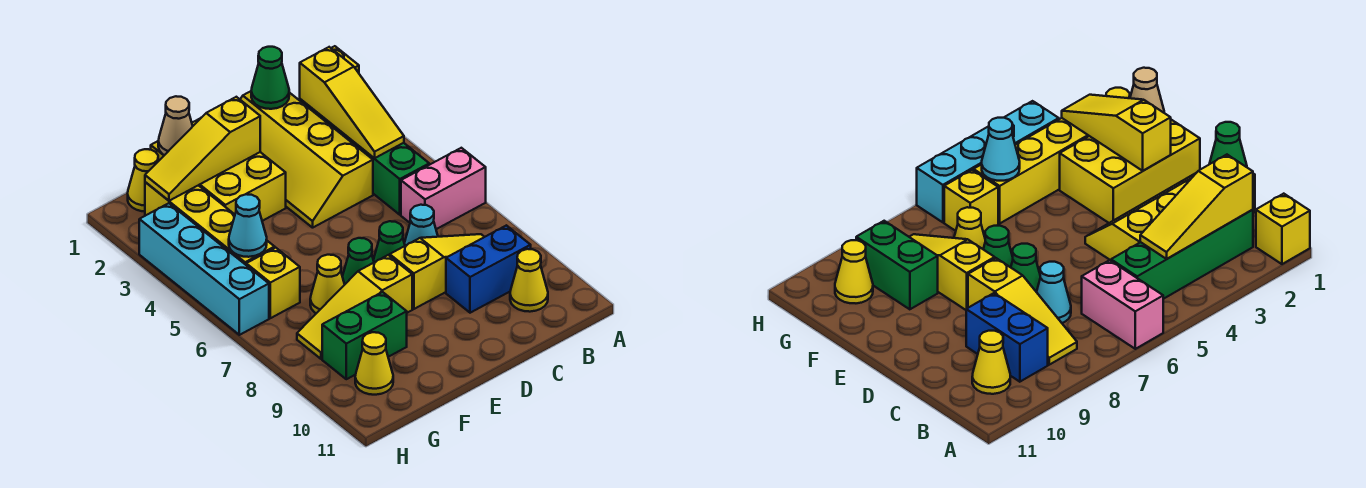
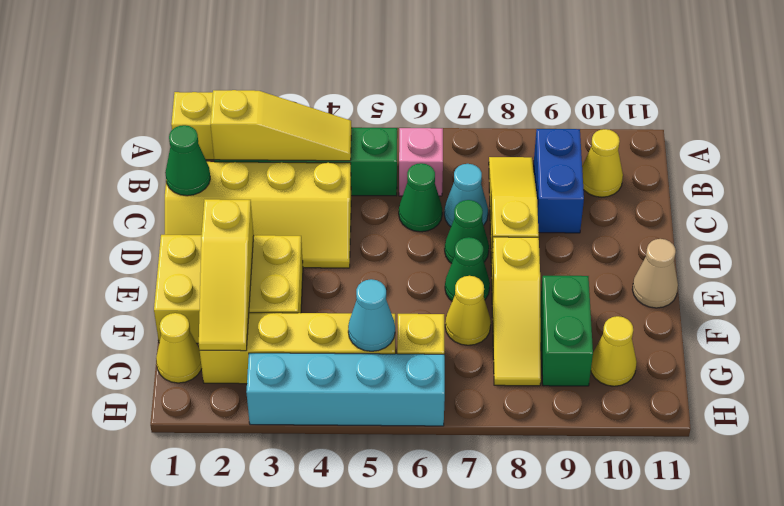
pink brick A6:B6 level 1 -> pink brick B6 level 1
none -> green cone C6 level 1
tan cone F1 level 2 -> tan cone E11 level 1

